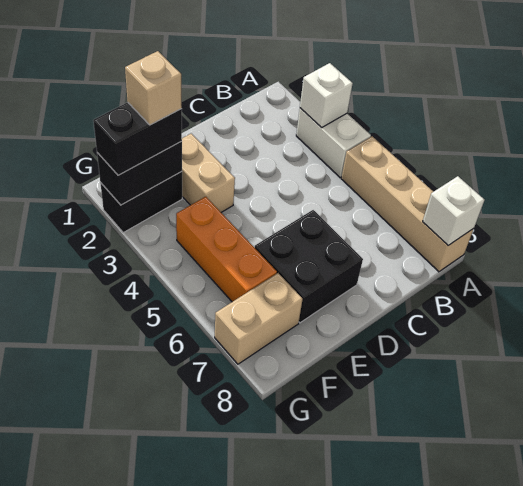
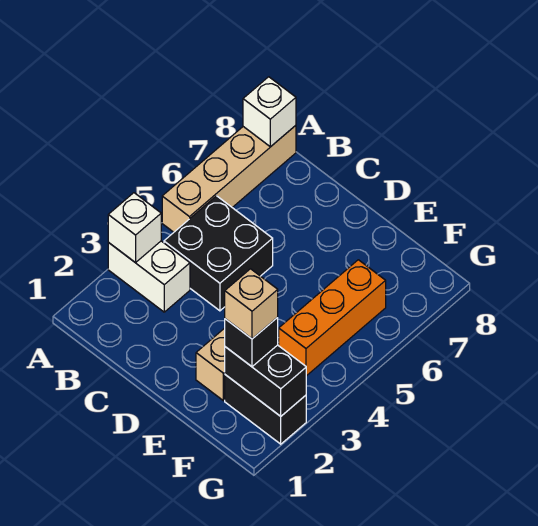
white brick A3:A4 level 1 -> white brick A3:B3 level 1
black brick D6:E7 level 1 -> black brick B4:C5 level 1
black brick F2:G2 level 3 -> black brick F2 level 3
tan brick F7:G7 level 1 -> none

